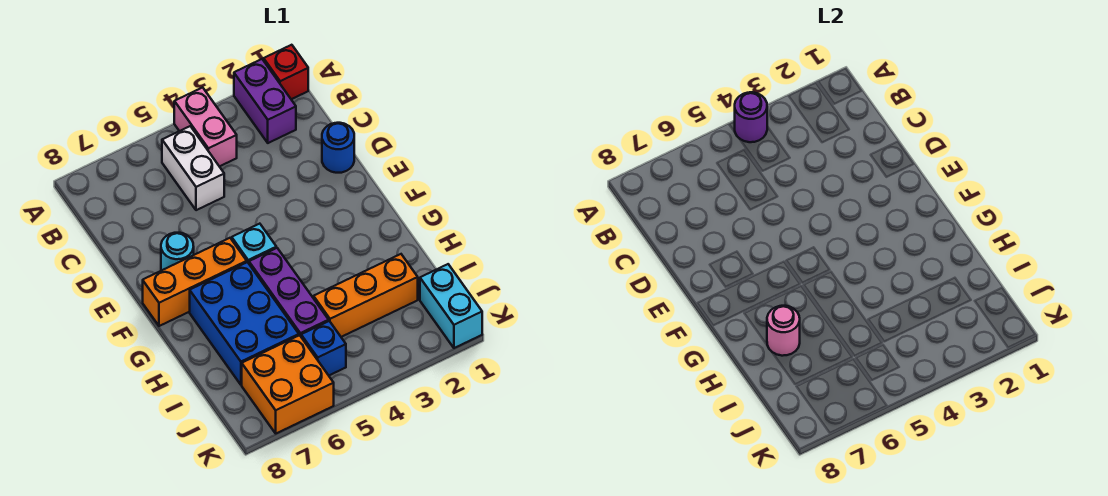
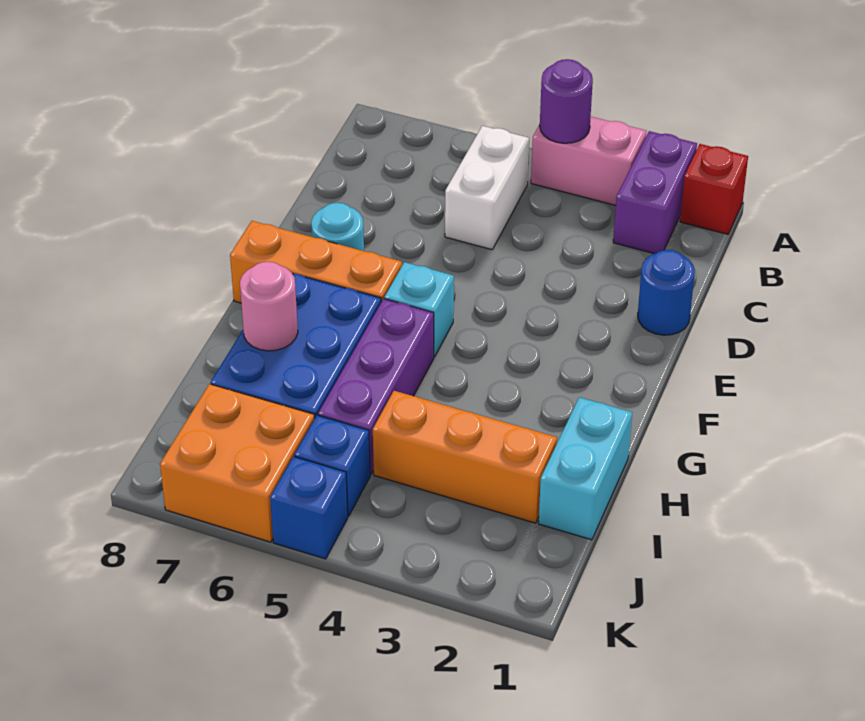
pink brick A4:B4 level 1 -> pink brick A3:A4 level 1
cyan brick J1:K1 level 1 -> cyan brick H1:I1 level 1
none -> blue brick K5 level 1

